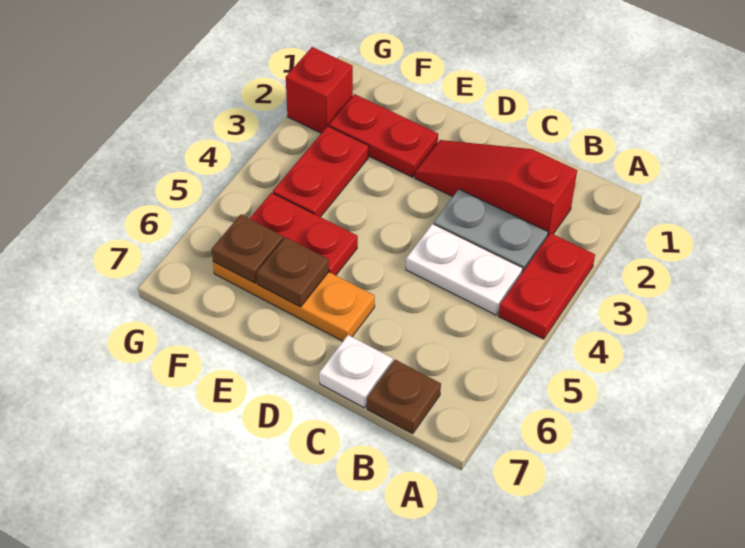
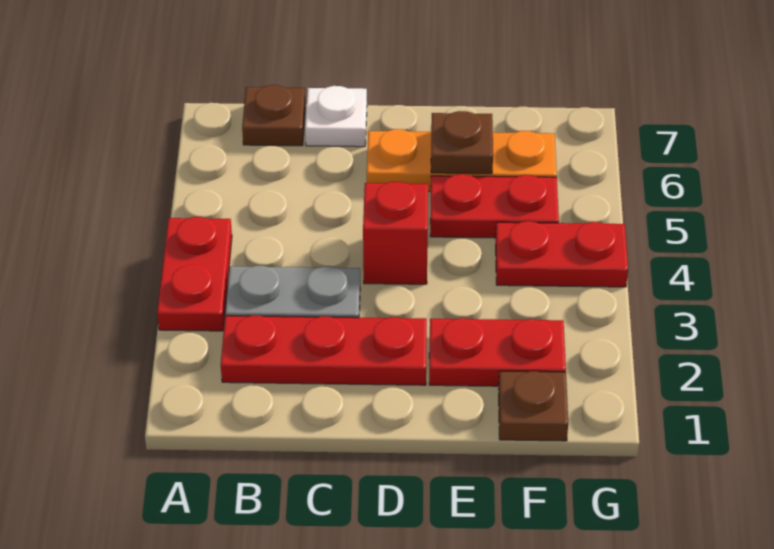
red slope B2:D2 level 1 top B -> red plate B2:D2 level 1
white plate B4:C4 level 1 -> none
red plate F3:F4 level 1 -> red plate F4:G4 level 1
brown plate F6 level 2 -> brown plate F1 level 1
red brick G2 level 1 -> red brick D4 level 1

